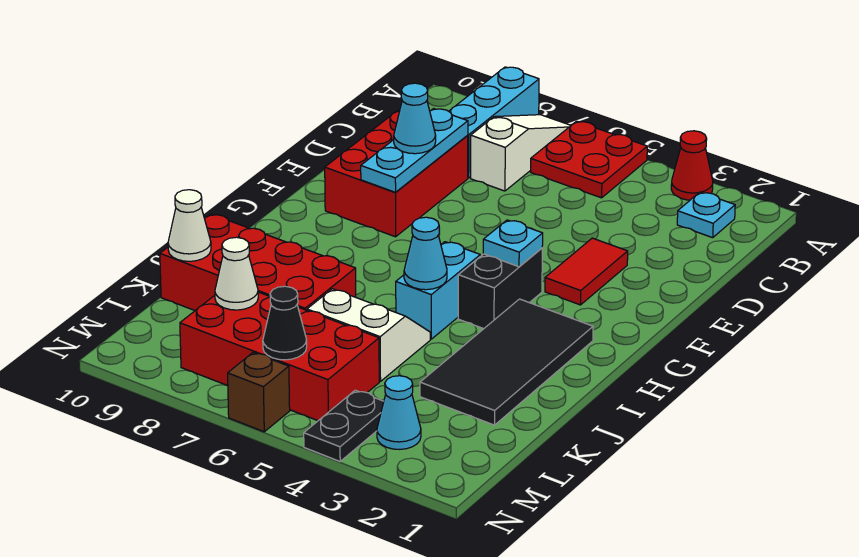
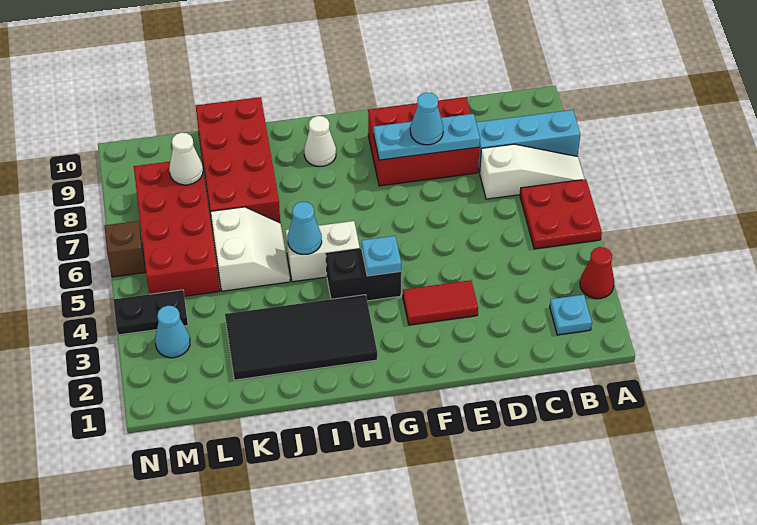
cyan brick H5:I5 level 1 -> white brick H5:I5 level 1
white cone K10 level 2 -> white cone H9 level 1
black cone M6 level 2 -> none

